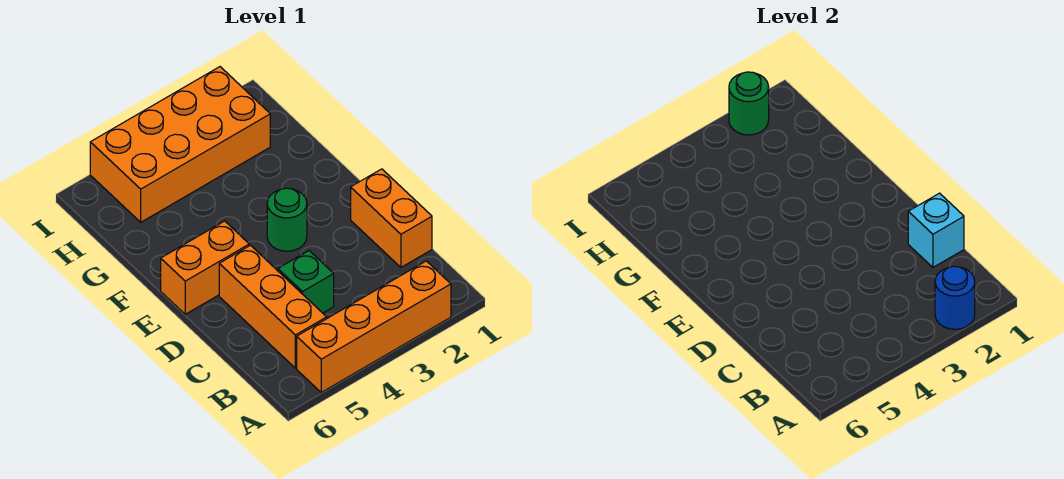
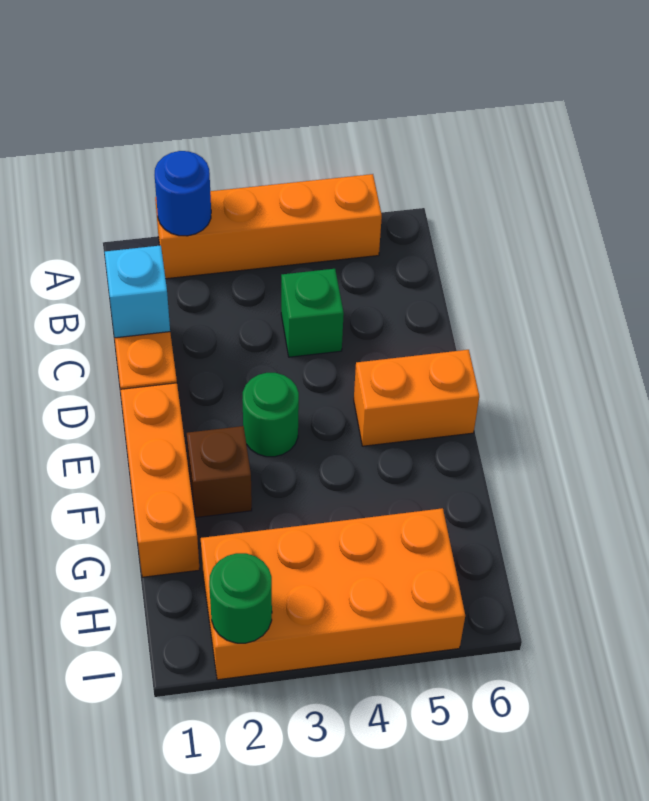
orange brick B5:D5 level 1 -> orange brick E1:G1 level 1
none -> brown brick F2 level 1

